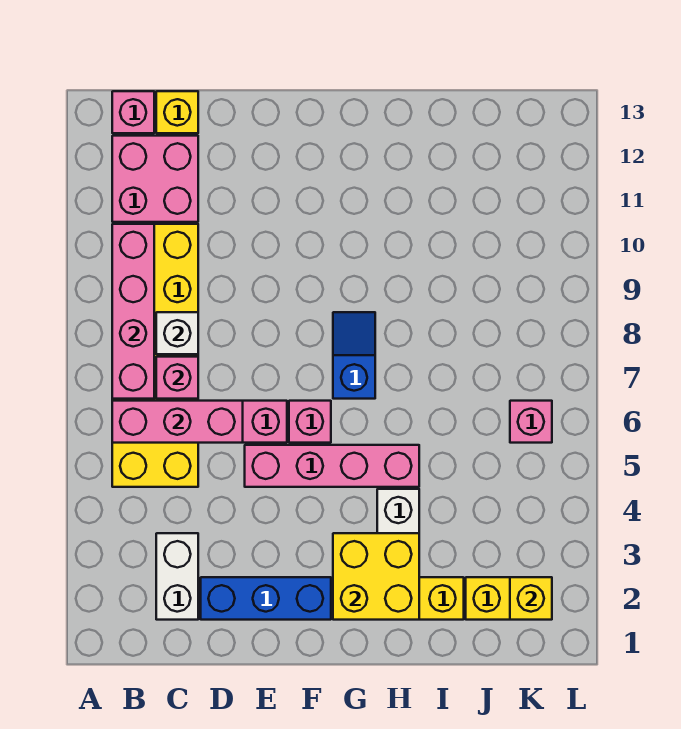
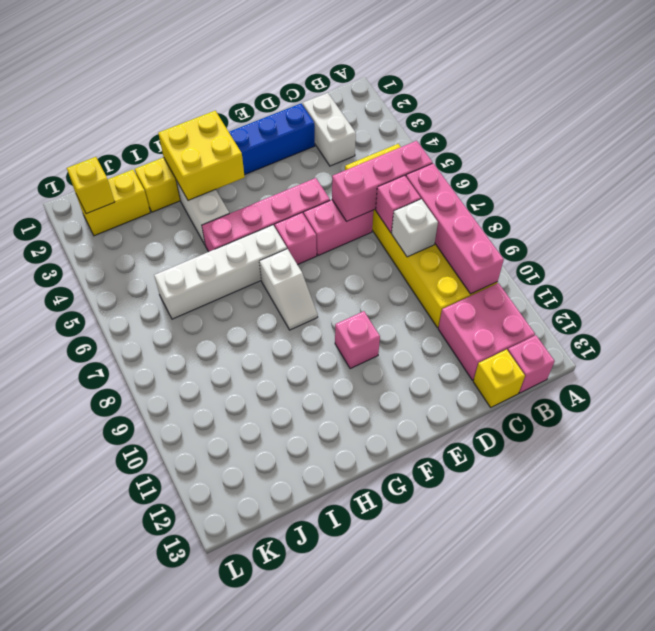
none -> white brick G6:J6 level 1
blue slope G7:G8 level 1 top 7 -> white slope G7:G8 level 1 top 7
pink brick K6 level 1 -> pink brick F10 level 1

